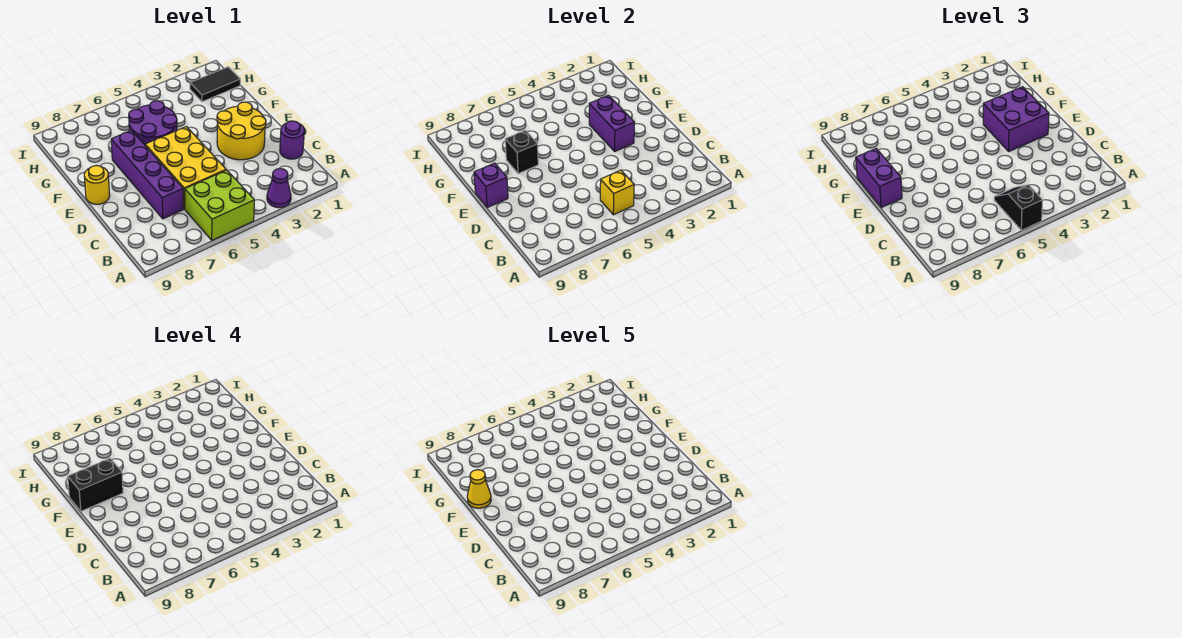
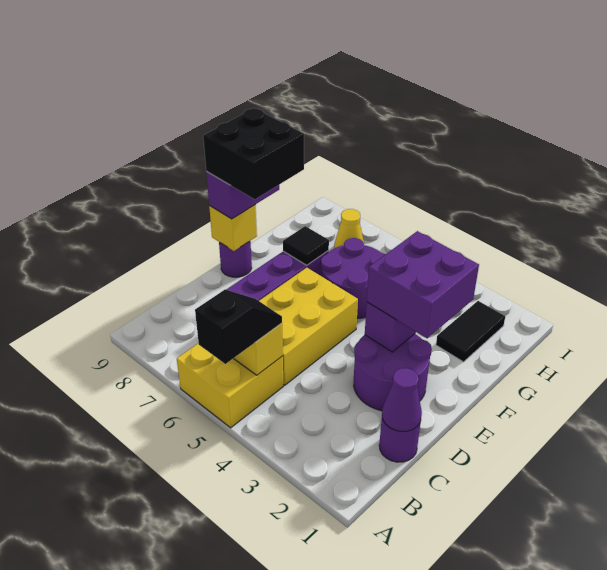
purple cone A3 level 1 -> purple cone C1 level 2
lime brick A5:B6 level 1 -> yellow brick A5:B6 level 1
yellow round brick D2:E3 level 1 -> purple round brick D2:E3 level 1
yellow round brick E9 level 1 -> purple round brick E9 level 1
purple brick E9 level 2 -> yellow brick E9 level 2
black brick F7 level 2 -> black tile F7 level 2
black brick F8:F9 level 4 -> black brick E8:F9 level 4
yellow cone F9 level 5 -> yellow cone H7 level 1
black tile H1:H2 level 1 -> black tile G2:H2 level 1

